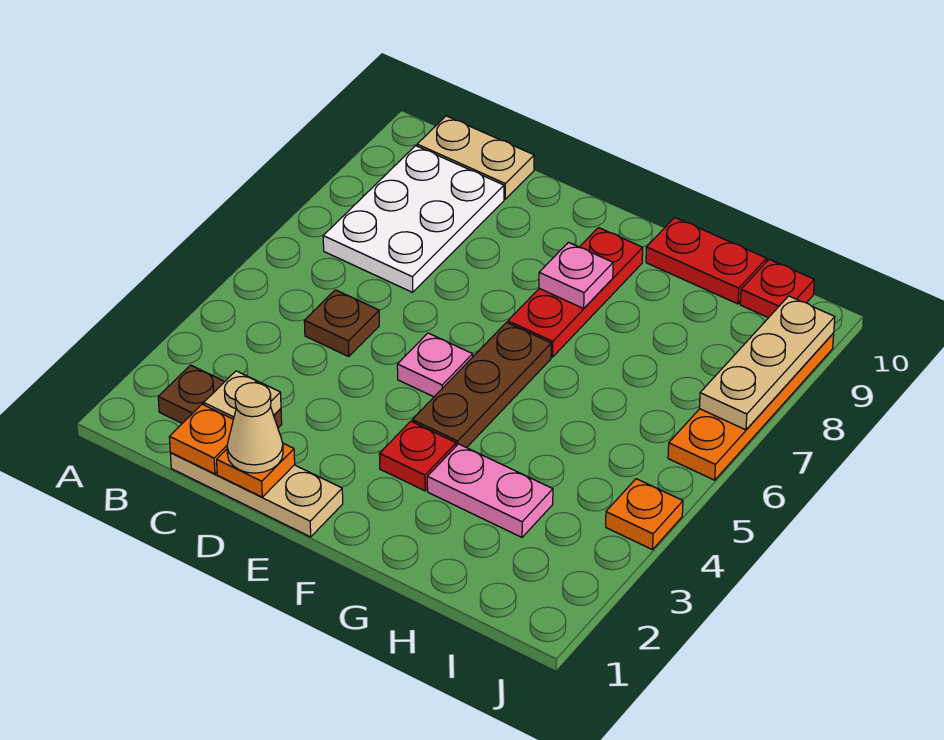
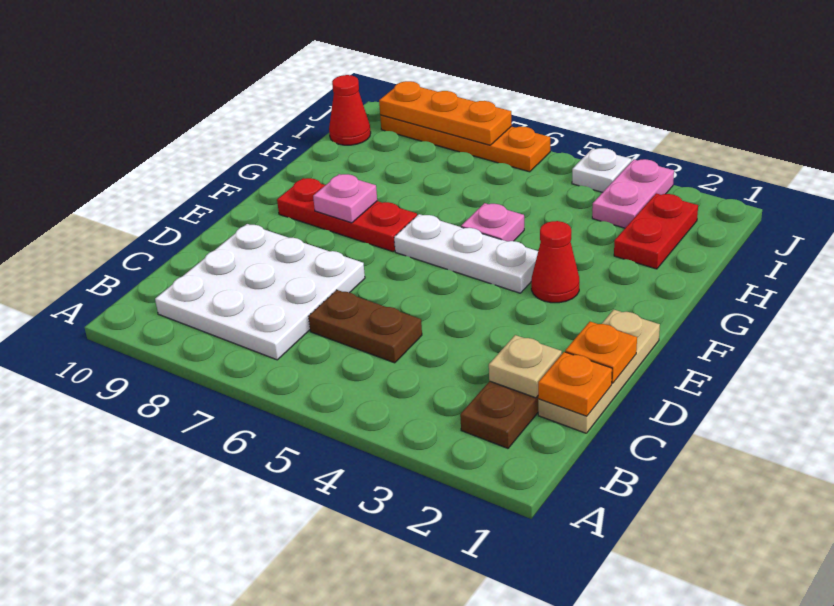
white plate B7:C9 level 1 -> white plate B7:D9 level 1
tan plate B10:C10 level 1 -> none
brown plate C5 level 1 -> brown plate C5:C6 level 1
tan cone D1 level 3 -> none
pink plate E5 level 1 -> pink plate G5 level 1
red plate F3 level 1 -> red cone F3 level 1
brown plate F4:F6 level 1 -> white plate F4:F6 level 1
pink plate G3:H3 level 1 -> pink plate I3:J3 level 1
red plate G10:H10 level 1 -> red plate H2:I2 level 1
red plate I10 level 1 -> red cone I10 level 1
orange plate J4 level 1 -> white plate J4 level 1
tan plate J7:J9 level 2 -> orange plate J7:J9 level 2

